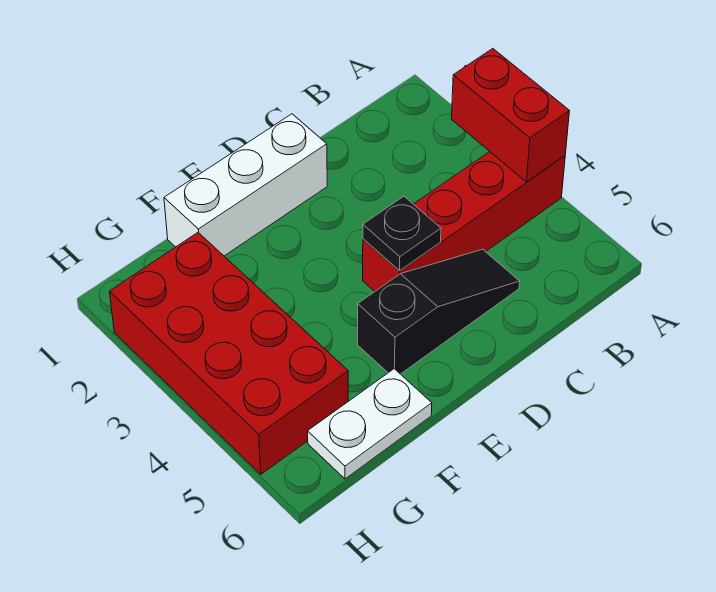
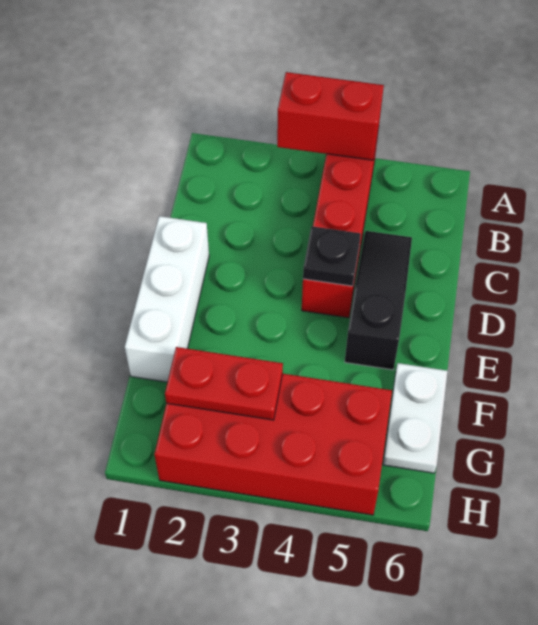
none -> red plate G2:G3 level 2

